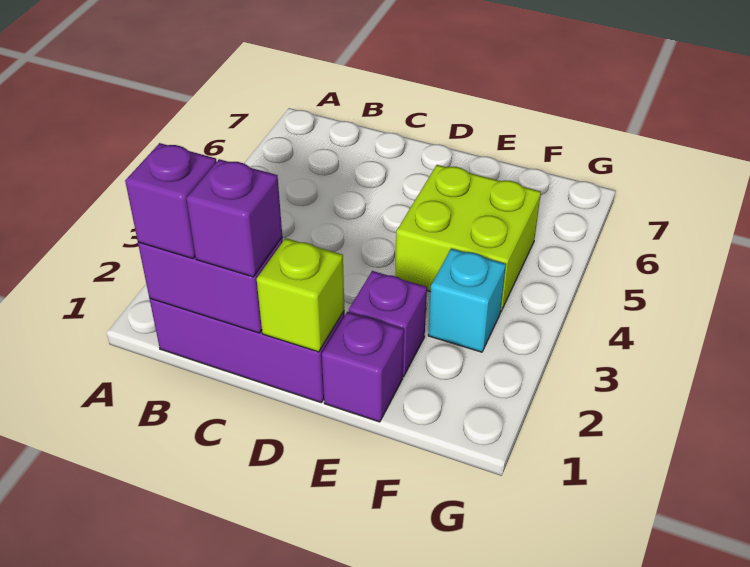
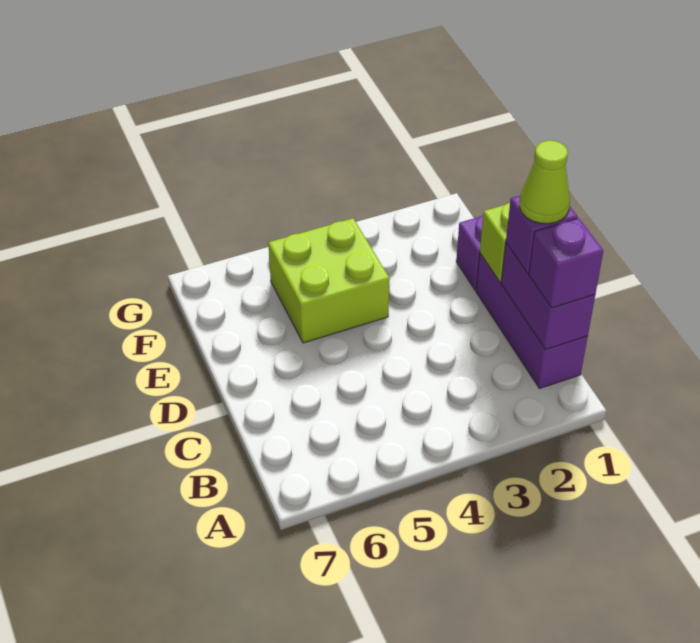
none -> lime cone C1 level 4
purple brick E2 level 1 -> none
cyan brick F3 level 1 -> none

